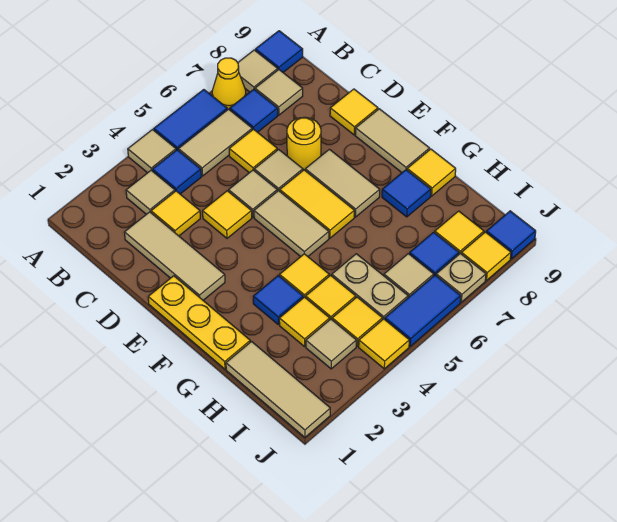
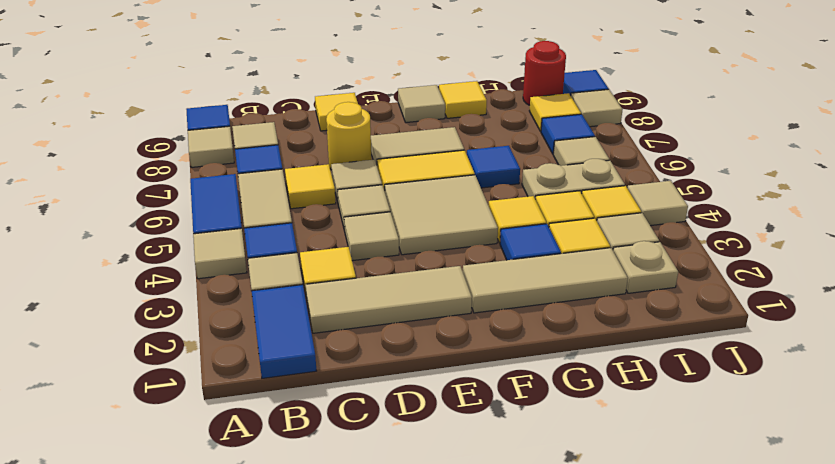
yellow cone A7 level 1 -> none
yellow tile D4 level 1 -> tan tile D4 level 1
yellow plate E1:G1 level 1 -> none
tan tile E5:F5 level 1 -> tan tile E4:F5 level 1
tan tile E9:F9 level 1 -> tan tile F9 level 1
blue tile G8 level 1 -> blue tile G6 level 1
tan tile H1:J1 level 1 -> tan tile F2:H2 level 1
none -> red round brick I9 level 1
yellow tile J4 level 1 -> tan tile J4 level 1
blue tile J5:J6 level 1 -> blue tile B1:B2 level 1
tan plate J7 level 1 -> tan plate I2 level 1
yellow tile J8 level 1 -> tan tile J8 level 1

